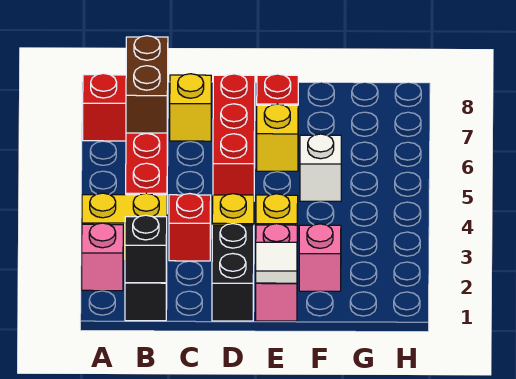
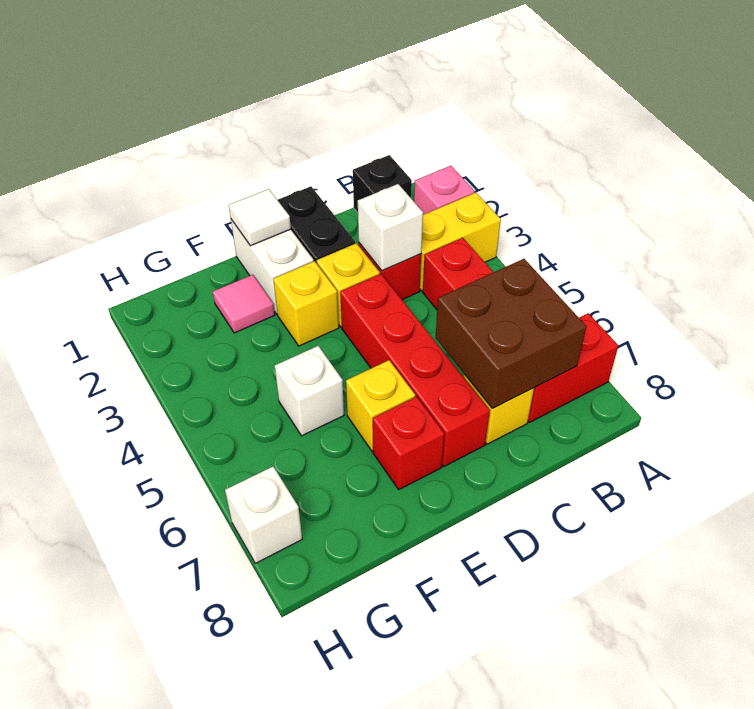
black brick B1 level 2 -> none
brown brick B6:B7 level 2 -> brown brick B6:C7 level 2
none -> white brick C3 level 2
red brick D5:D7 level 1 -> red brick D4:D7 level 1
pink brick E1:E2 level 1 -> white brick E1:E2 level 1
pink brick F2 level 1 -> pink tile F2 level 1
none -> white brick H7 level 1

